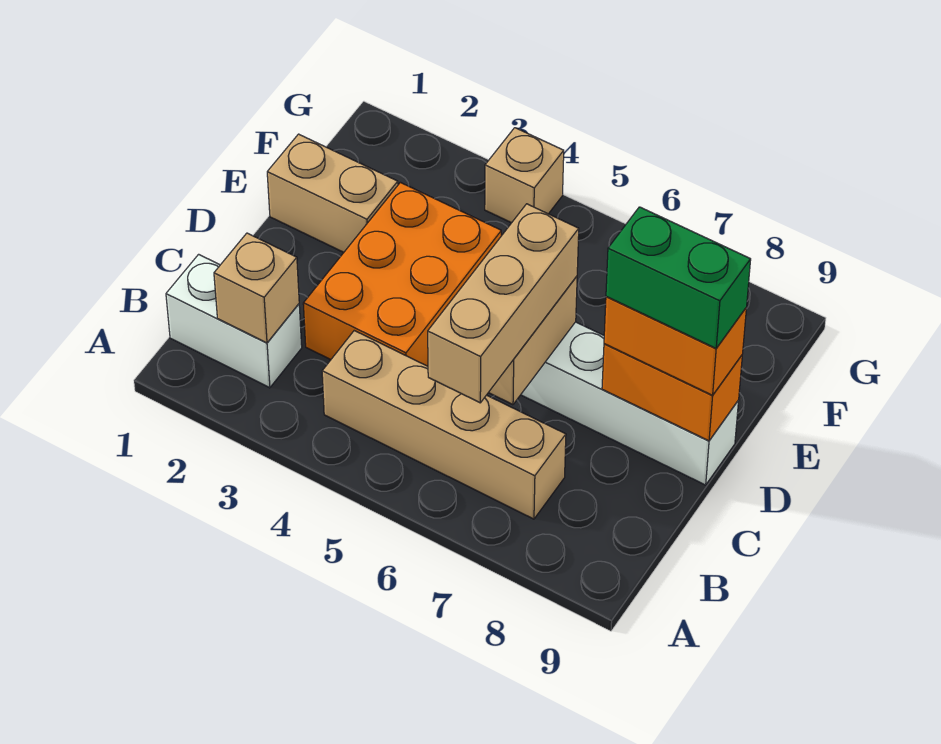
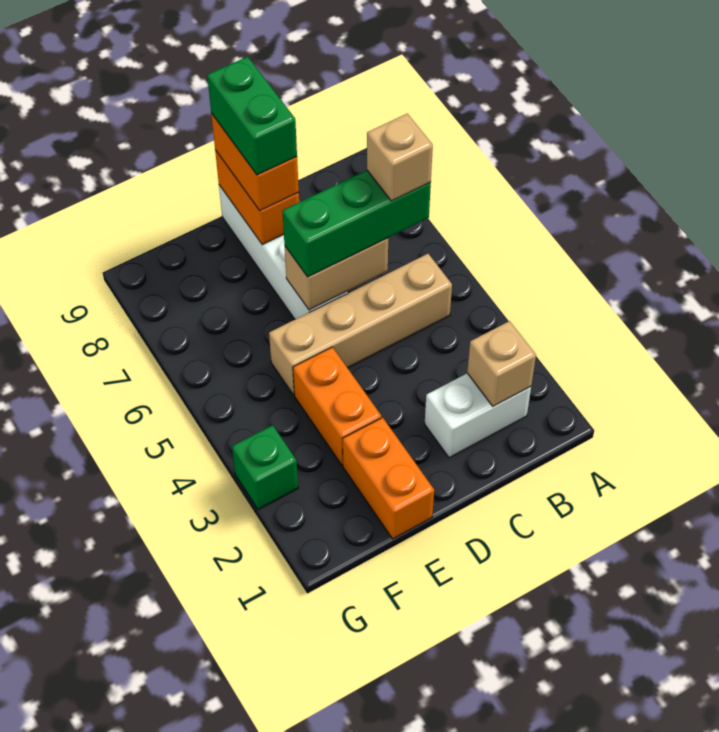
white brick B1:B2 level 1 -> white brick B2:C2 level 1
tan brick B4:B7 level 1 -> tan brick B5:E5 level 1
tan brick B6:D6 level 3 -> green brick B6:D6 level 3
orange brick C3:E4 level 1 -> orange brick E3:E4 level 1
tan brick E1:E2 level 1 -> orange brick E1:E2 level 1
none -> green brick G3 level 1
tan brick G4 level 1 -> tan brick B6 level 4

